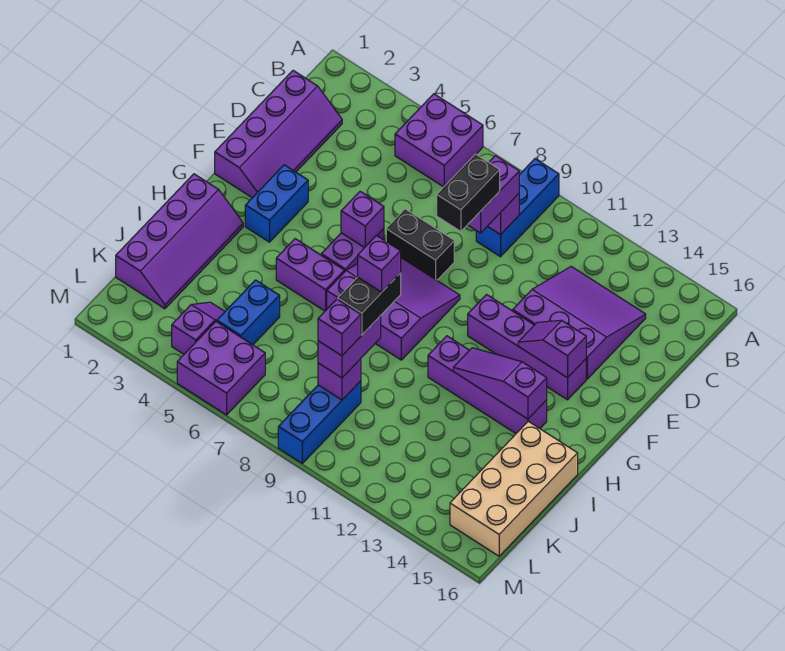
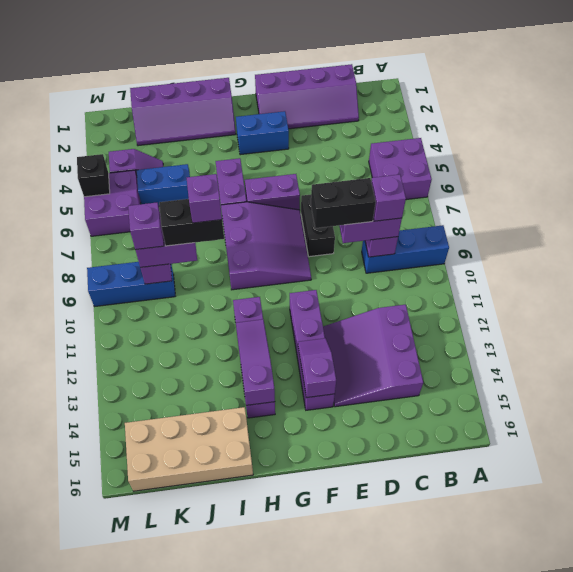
purple slope C12:E14 level 1 top E -> purple slope C12:E14 level 1 top C
purple brick F6 level 2 -> purple brick C9 level 4
none -> black brick M5 level 2

